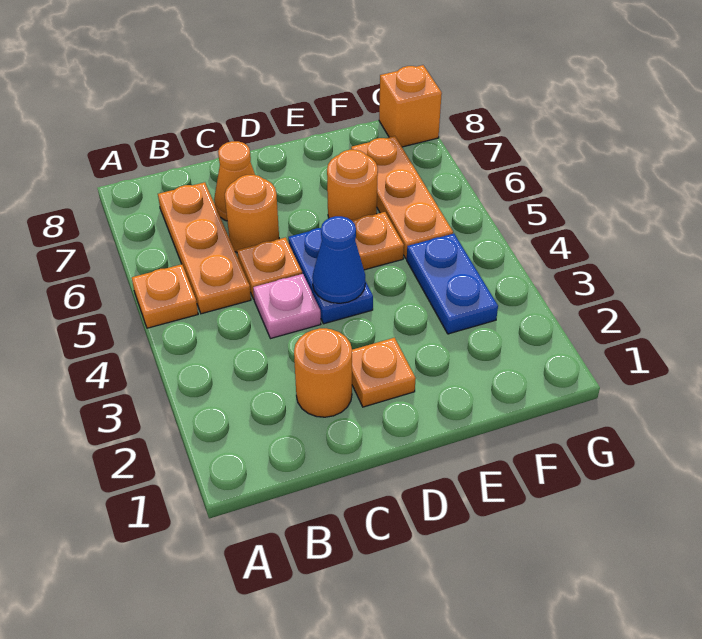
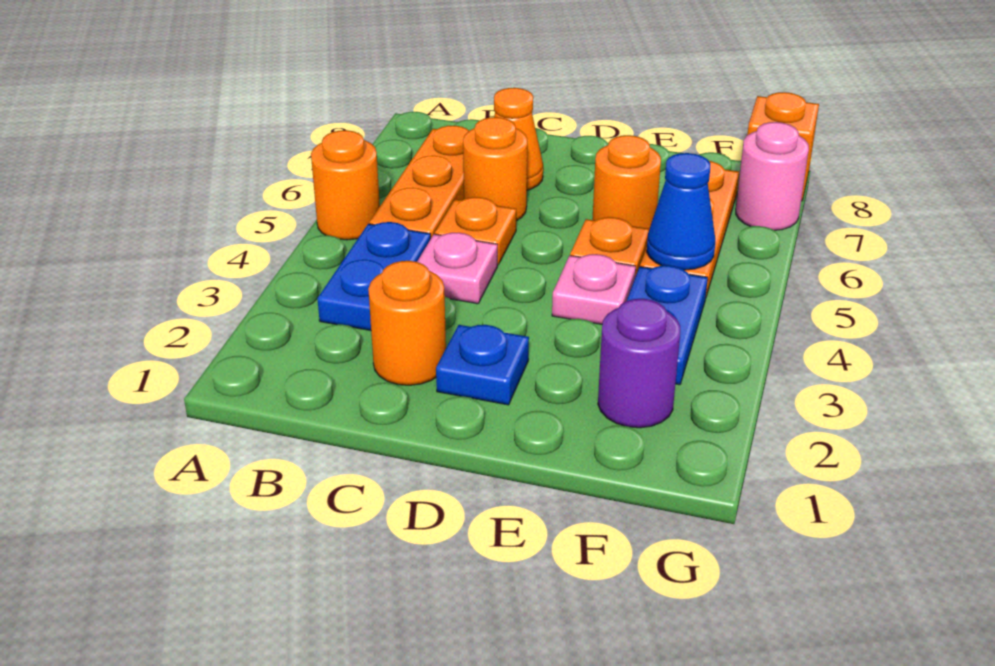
orange plate A5 level 1 -> orange round brick A5 level 1
orange plate D2 level 1 -> blue plate D2 level 1
blue plate D4:D5 level 1 -> blue plate B3:B4 level 1
blue cone D4 level 2 -> blue cone F5 level 2
none -> pink plate E4 level 1
none -> purple round brick F2 level 1
none -> pink round brick G7 level 1

